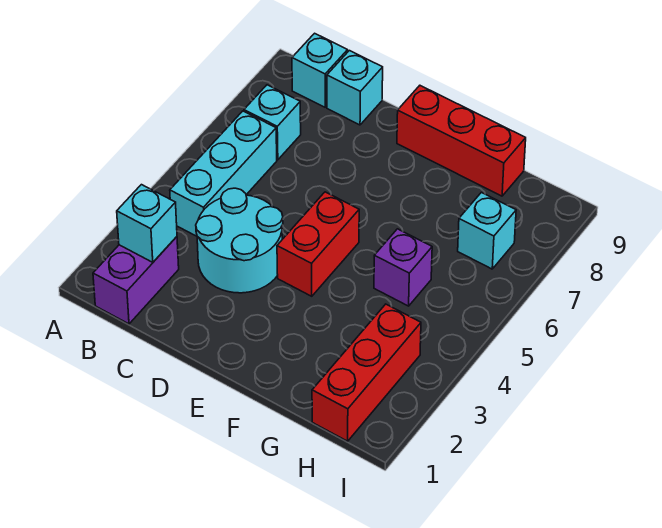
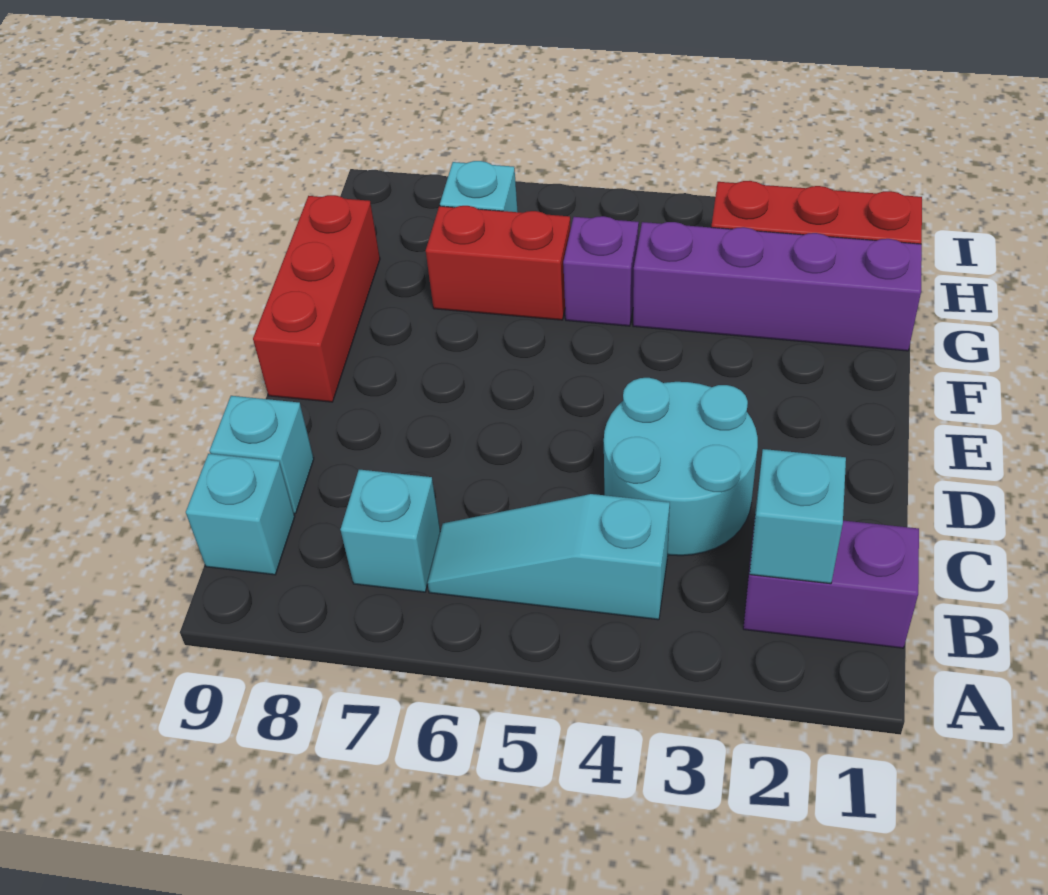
cyan brick B4:B6 level 1 -> cyan slope B4:B6 level 1 top 4
red brick E4:E5 level 1 -> red brick G6:G7 level 1
none -> purple brick G1:G4 level 1

